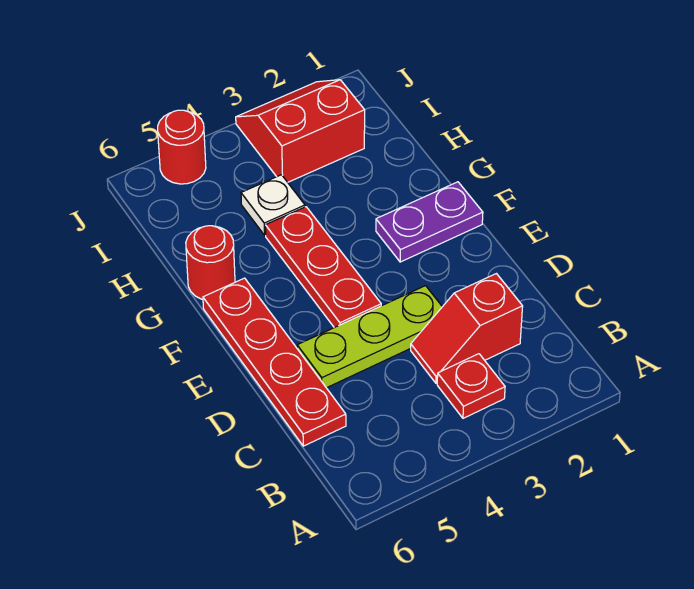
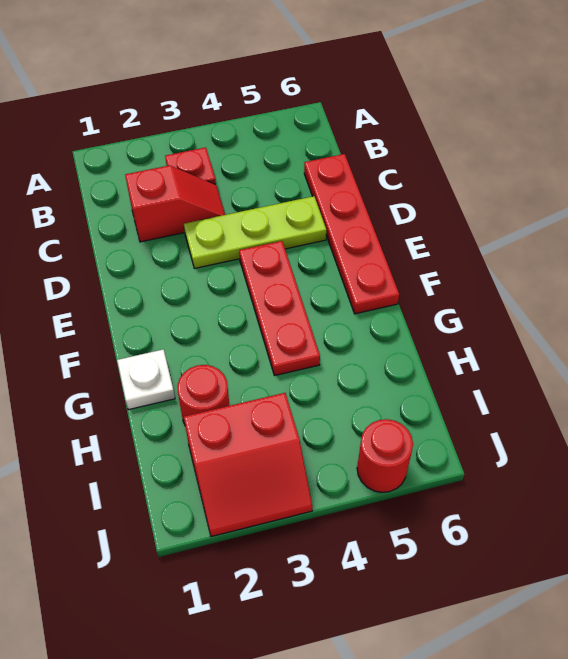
purple plate F1:F2 level 1 -> none
red round brick G6 level 1 -> red round brick H2 level 1
white plate H4 level 1 -> white plate G1 level 1

